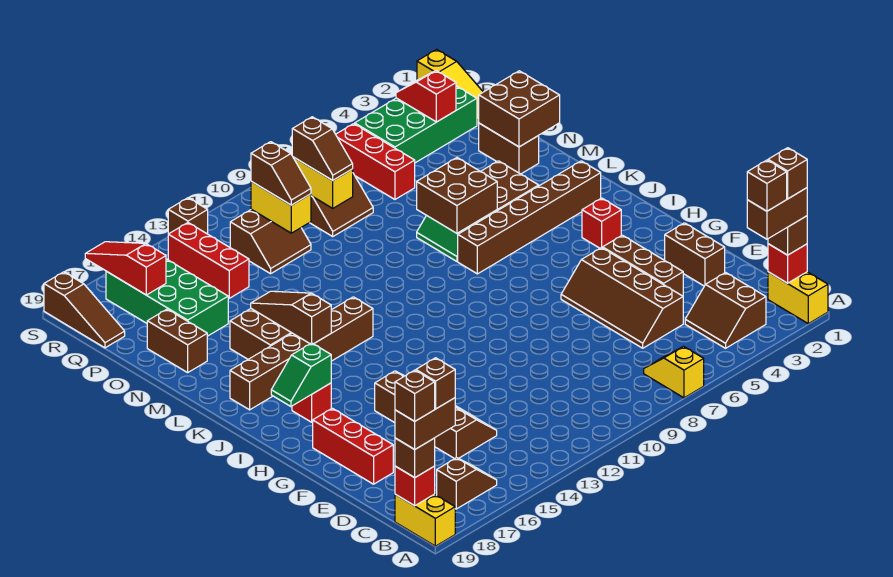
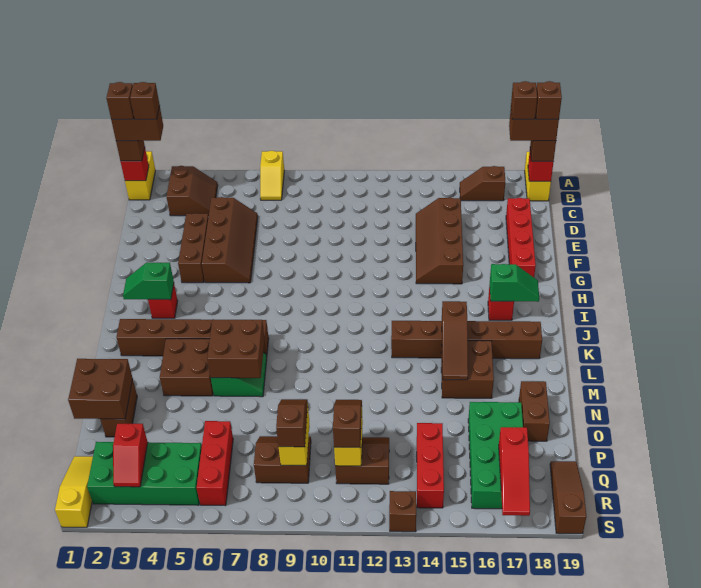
brown brick E2:F2 level 1 -> none
red brick E18:G18 level 1 -> red brick D18:G18 level 1
none -> green slope I2:I3 level 2 top 3

